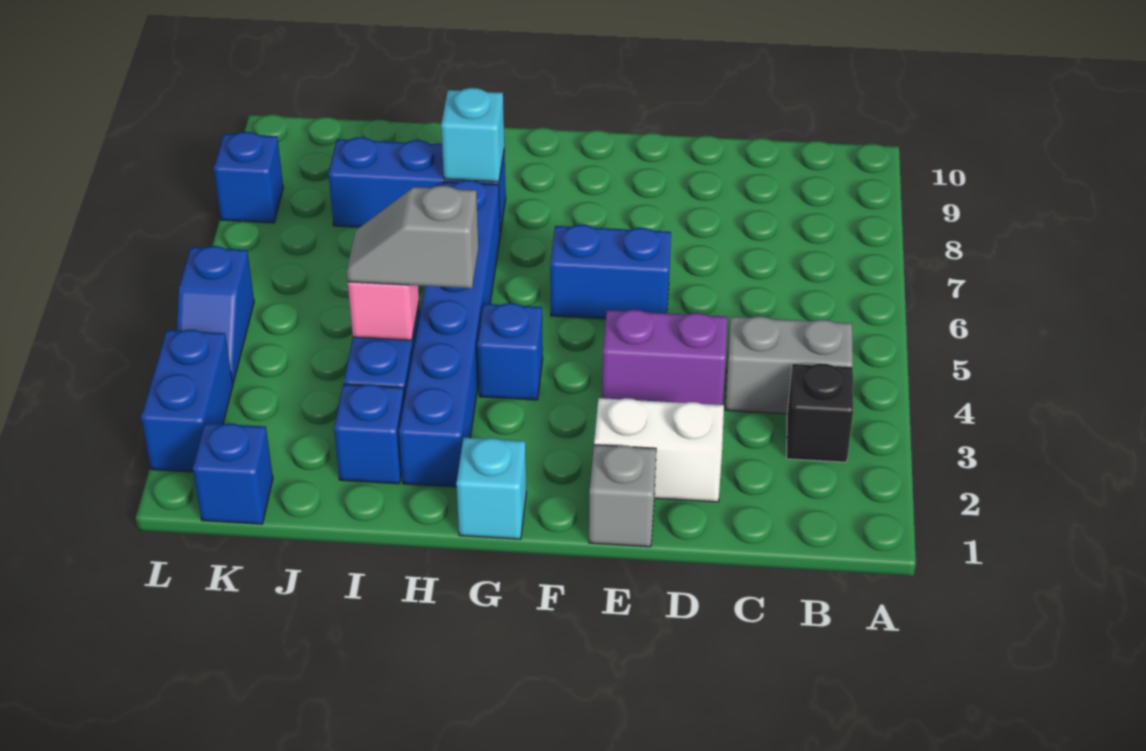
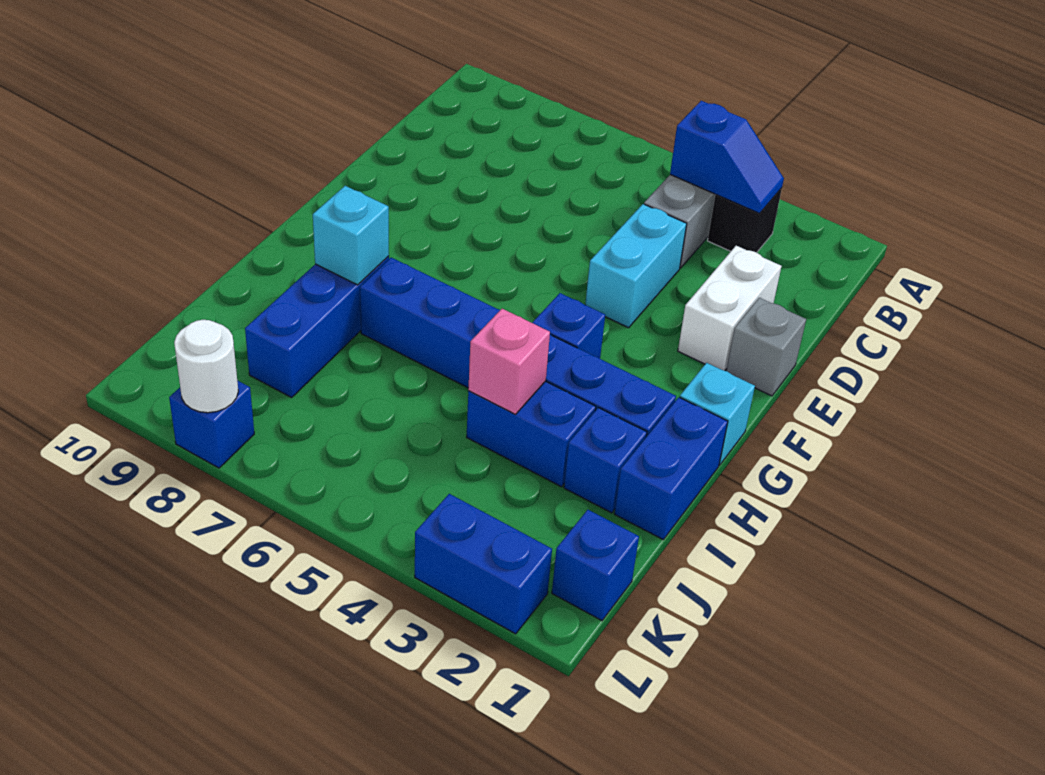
purple brick D4:E4 level 1 -> cyan brick D4:E4 level 1
blue brick E6:F6 level 1 -> blue brick H1:I1 level 1
grey slope H4:I4 level 3 top H -> none
blue slope L4:L5 level 1 top 5 -> blue slope B3:B4 level 2 top 4
none -> white round brick L8 level 2

